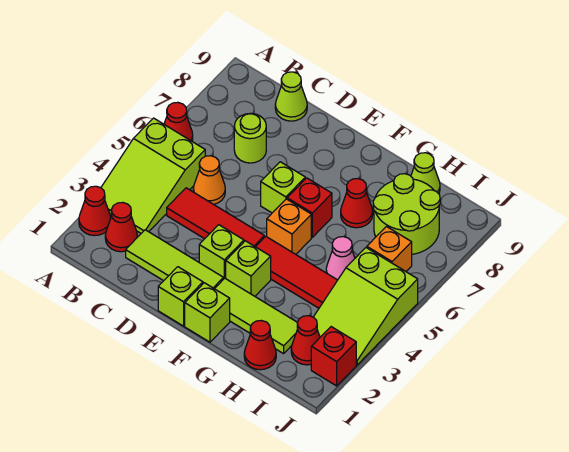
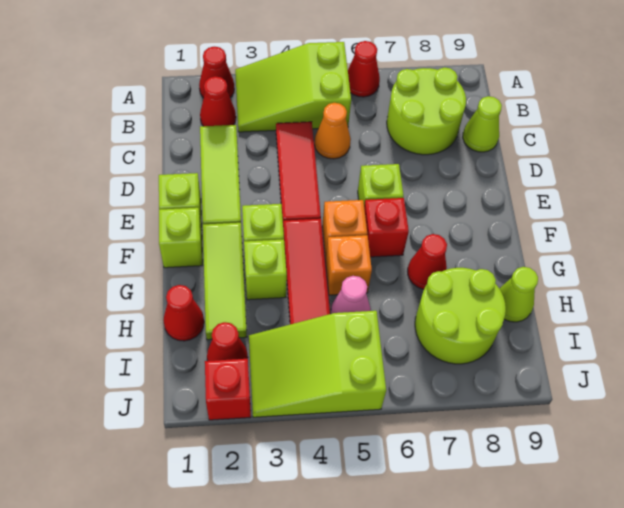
lime round brick C7 level 1 -> lime round brick B7:C8 level 1
lime brick E3 level 1 -> lime brick G3 level 1
orange brick I6 level 1 -> orange brick G5 level 1

